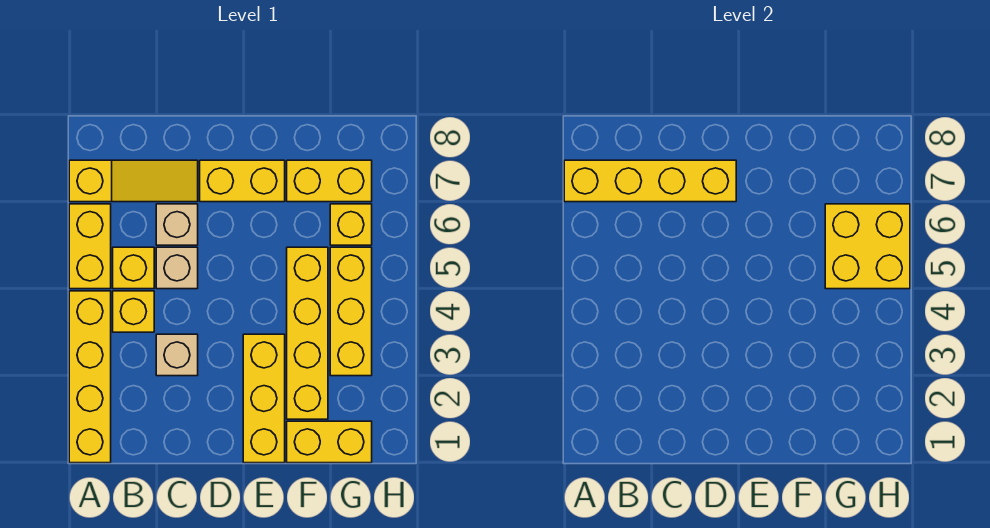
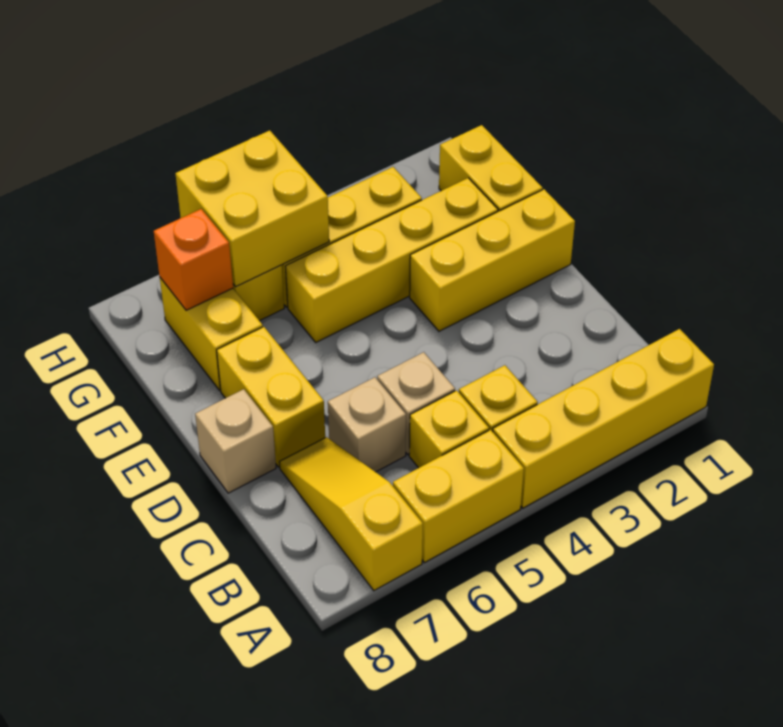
yellow brick A7:D7 level 2 -> none
tan brick C3 level 1 -> tan brick D8 level 1
none -> orange brick G7 level 2

